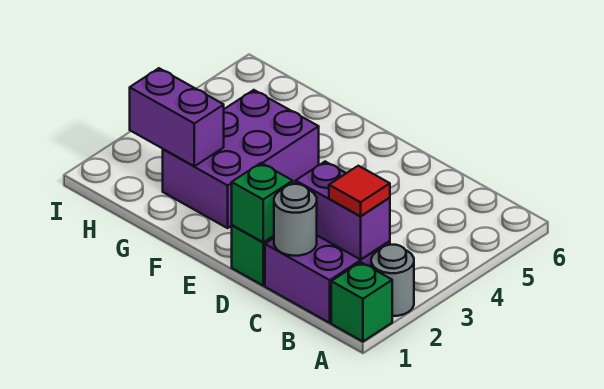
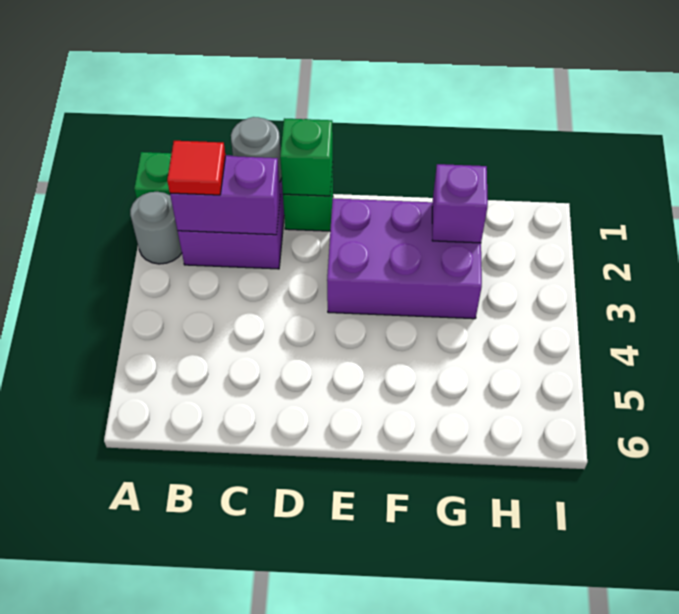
purple brick F2:G4 level 1 -> purple brick E2:G3 level 1
purple brick G2:H2 level 2 -> purple brick G2 level 2

